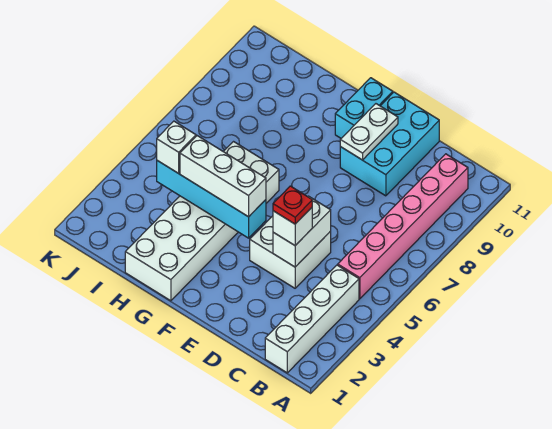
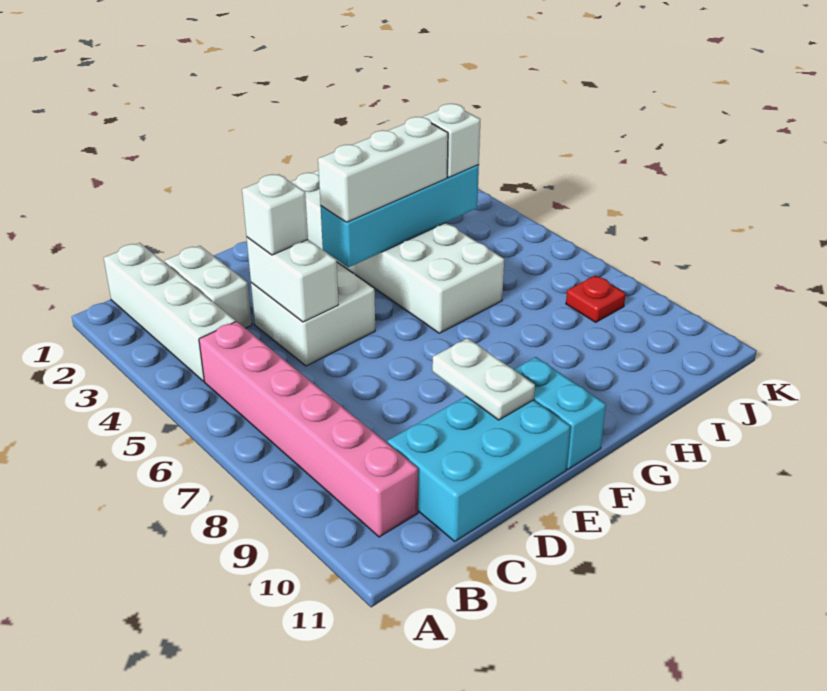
none -> white brick C2:C3 level 1
red plate D4 level 4 -> red plate J8 level 1
cyan brick D9:E11 level 1 -> cyan brick C10:E11 level 1

